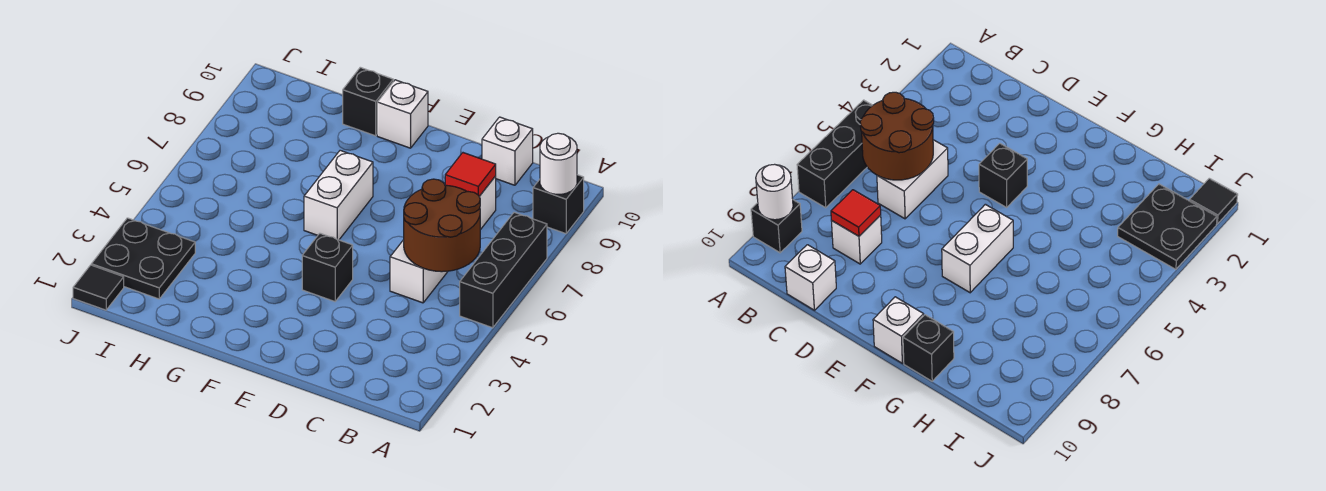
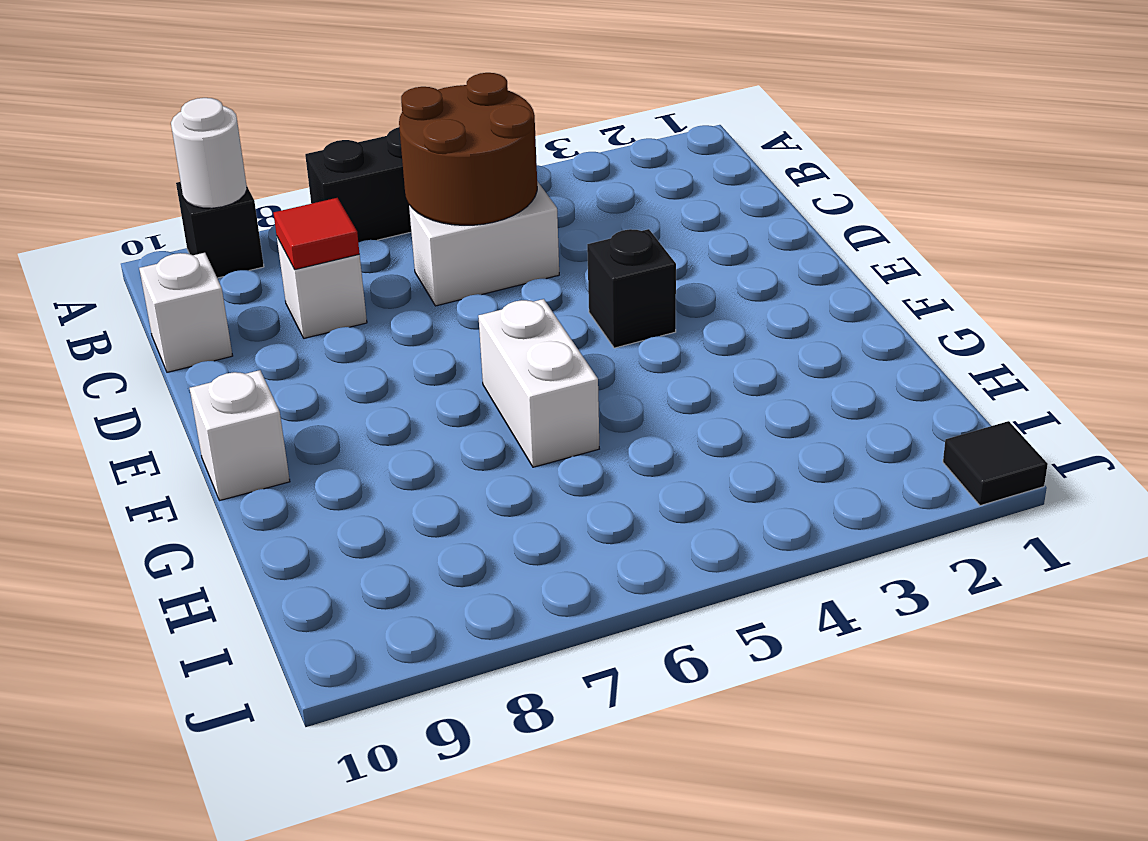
white brick F6:F7 level 1 -> white brick F6:G6 level 1
black brick G10 level 1 -> none
black plate I2:J3 level 1 -> none

